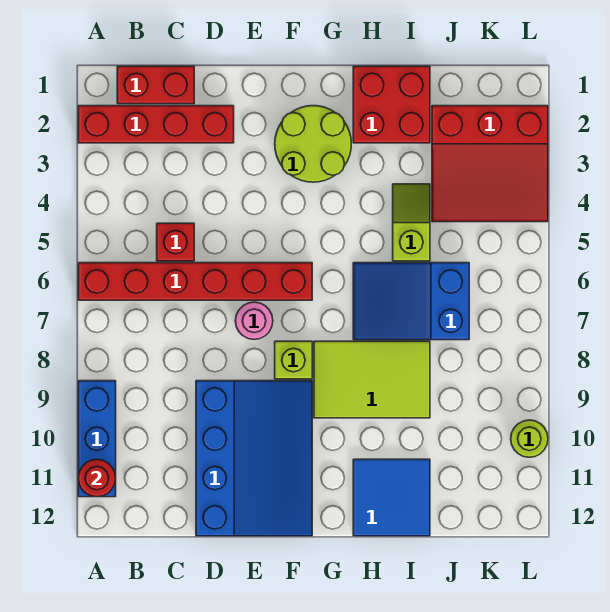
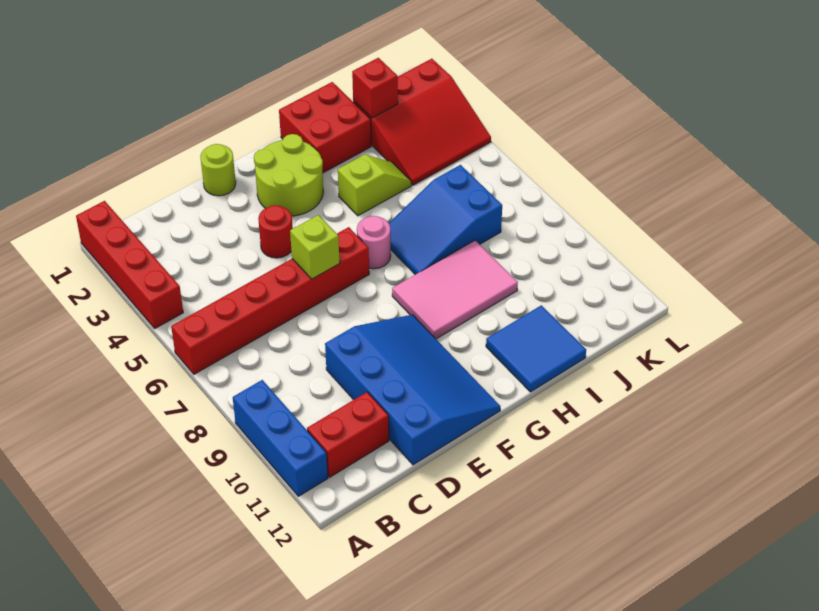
red brick A2:D2 level 1 -> red brick A1:A4 level 1
red round brick A11 level 2 -> red round brick E4 level 1
red brick B1:C1 level 1 -> red brick B11:C11 level 1
red brick C5 level 1 -> red brick J2 level 2
pink round brick E7 level 1 -> pink round brick G6 level 1
lime brick F8 level 1 -> lime brick E6 level 2
lime tile G8:I9 level 1 -> pink tile G8:I9 level 1
lime slope I4:I5 level 1 top 5 -> lime slope H4:I4 level 1 top H
lime round brick L10 level 1 -> lime round brick E1 level 1

